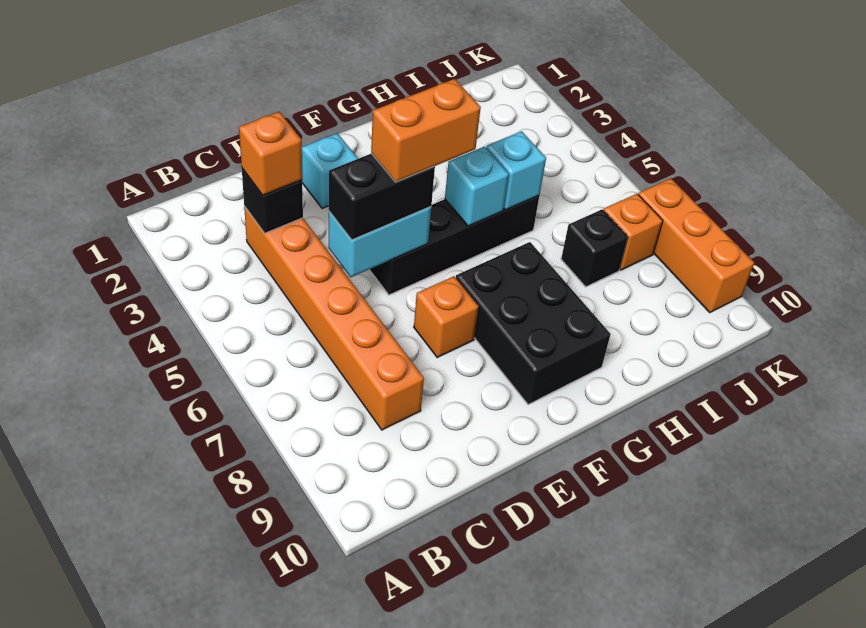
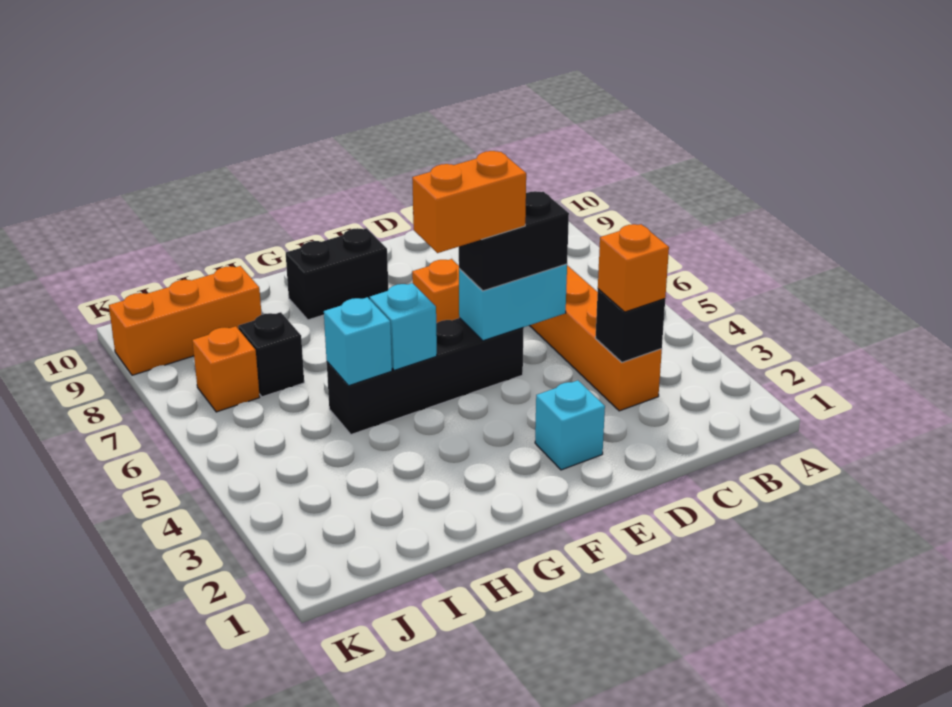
black brick F7:G9 level 1 -> black brick F9:G9 level 1
orange brick K7:K9 level 1 -> orange brick I9:K9 level 1

